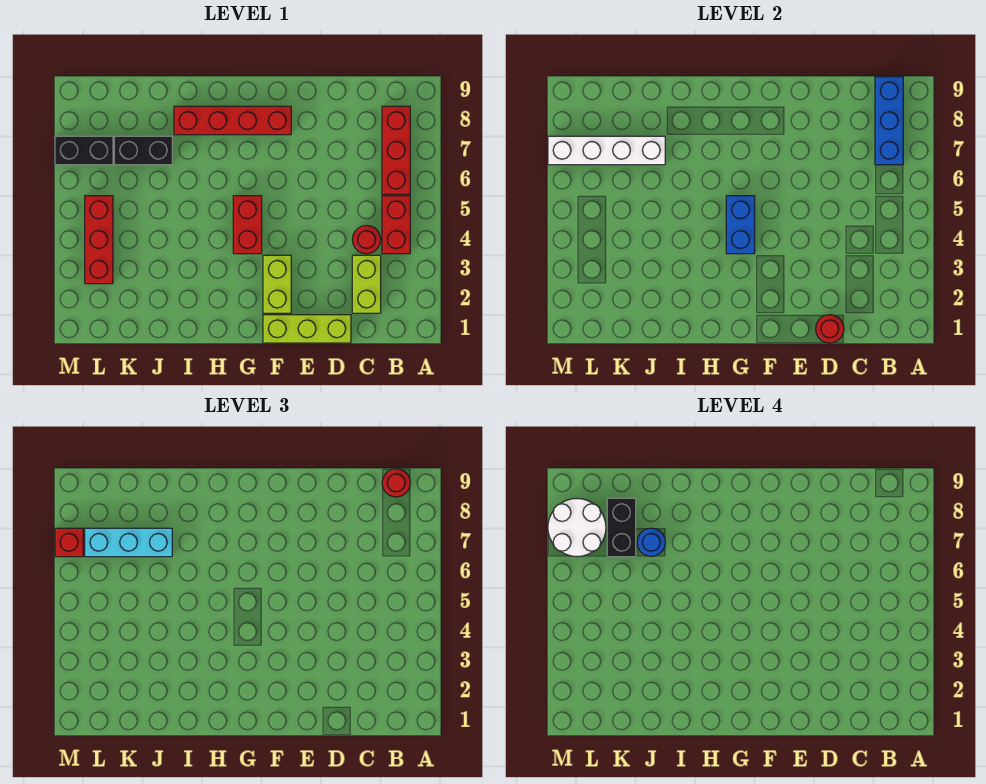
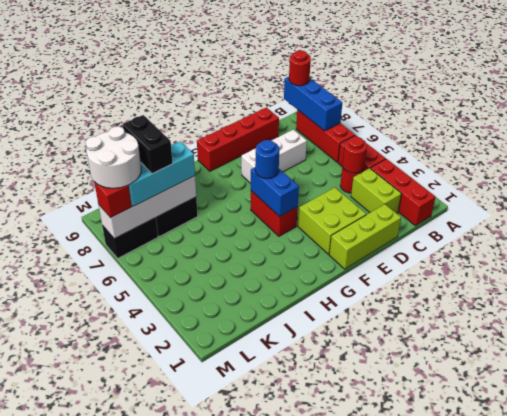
red round brick D1 level 2 -> red round brick C4 level 2
none -> white brick D7:F7 level 1
lime brick F2:F3 level 1 -> lime brick E2:F3 level 1
red brick F8:I8 level 1 -> red brick D9:G9 level 1
blue round brick J7 level 4 -> blue round brick G5 level 3
red brick L3:L5 level 1 -> red brick B1:B3 level 1

